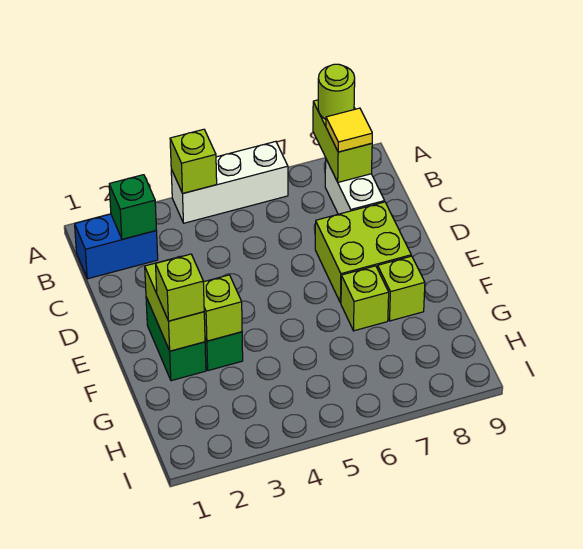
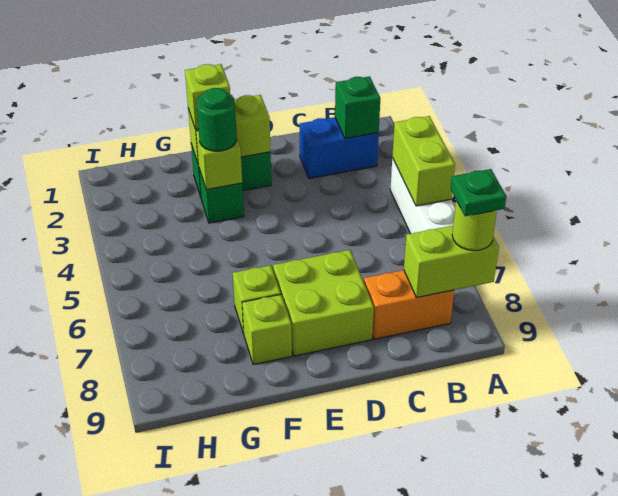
lime brick A4 level 2 -> lime brick A4:A5 level 2
none -> green plate A8 level 4
blue brick B1:B2 level 1 -> blue brick B2:C2 level 1
white brick B8:C8 level 1 -> orange brick B8:C8 level 1
yellow tile B8 level 3 -> none
none -> green round brick F3 level 3

